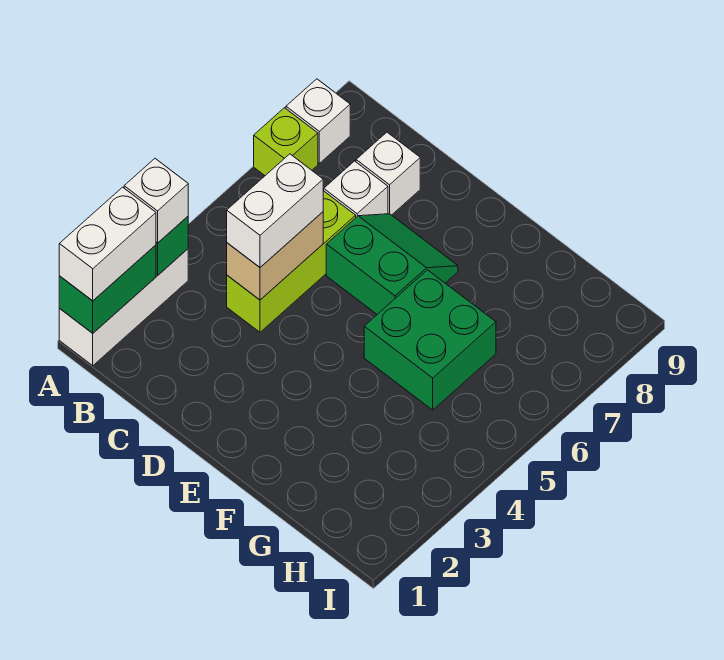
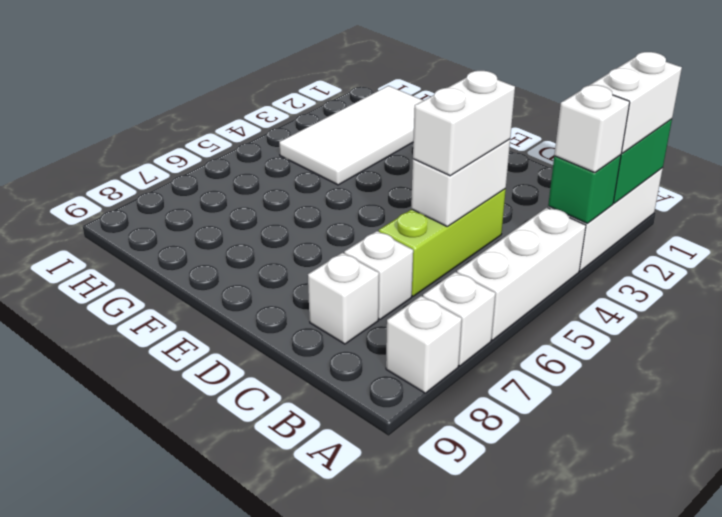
none -> white brick A4:A6 level 1
lime brick A7 level 1 -> white brick A7 level 1
tan brick C4:C5 level 2 -> white brick C4:C5 level 2
green slope D6:E7 level 1 top 6 -> none
green brick F5:G6 level 1 -> none
none -> white tile G1:H4 level 1

